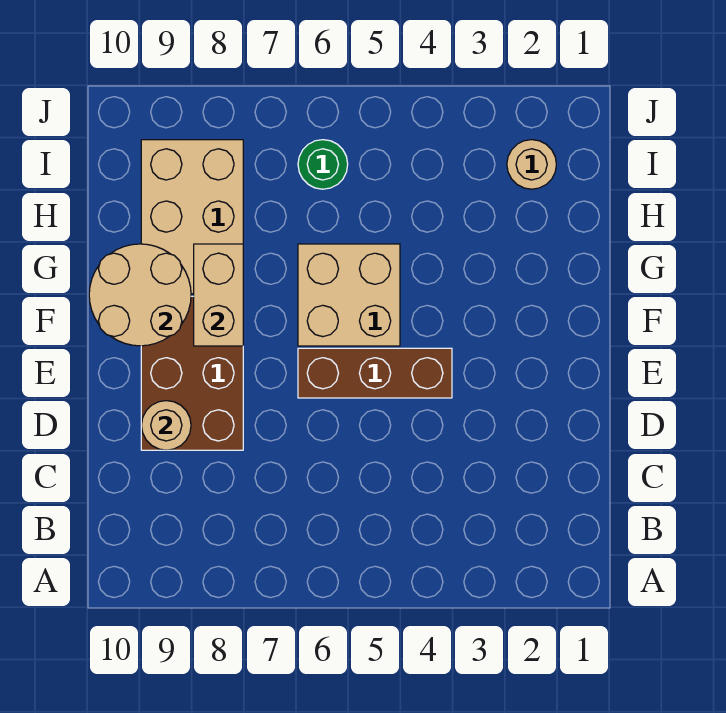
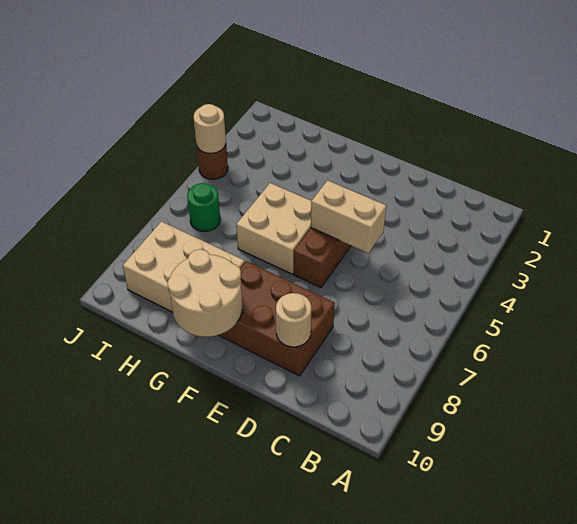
tan brick F8:G8 level 2 -> tan brick D5:E5 level 2
tan round brick I2 level 1 -> tan round brick J4 level 2
none -> brown round brick J4 level 1

